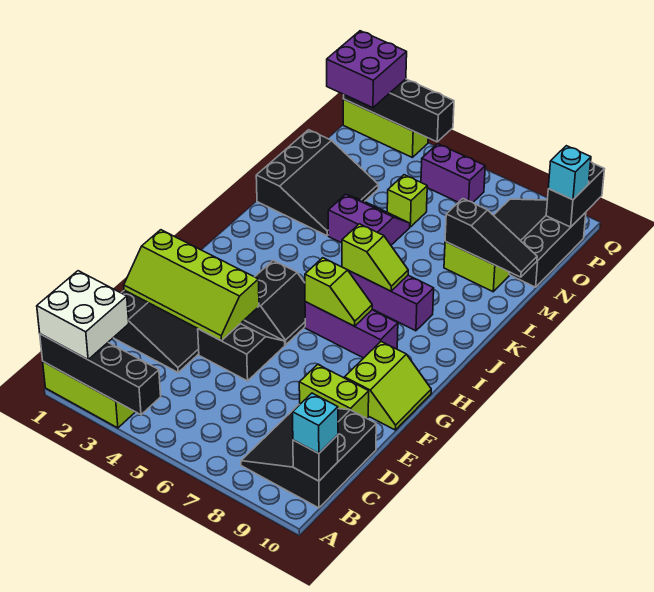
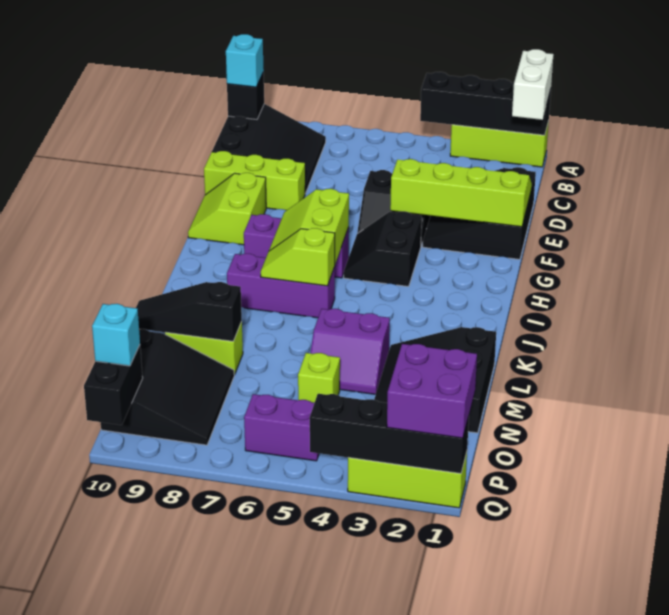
white brick A1:B2 level 3 -> white brick A1:B1 level 3
lime brick E8:E9 level 1 -> lime brick E8:E10 level 1
lime slope H6:H7 level 2 top 6 -> lime slope H6:I7 level 2 top 6

